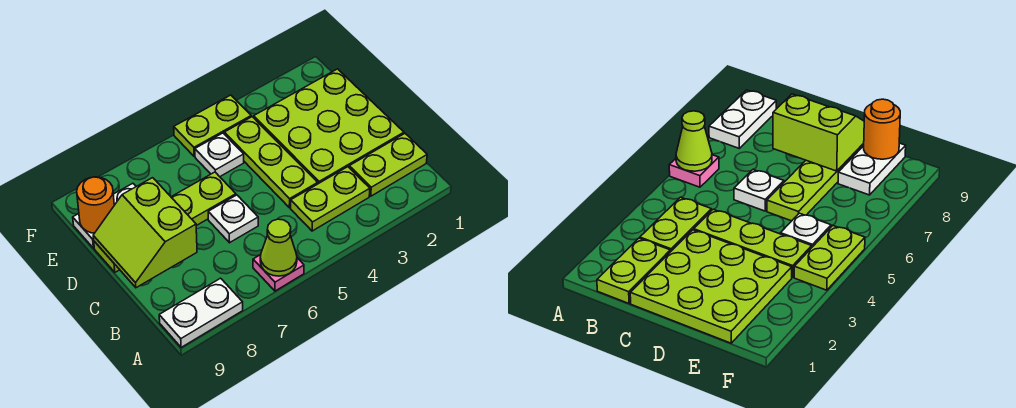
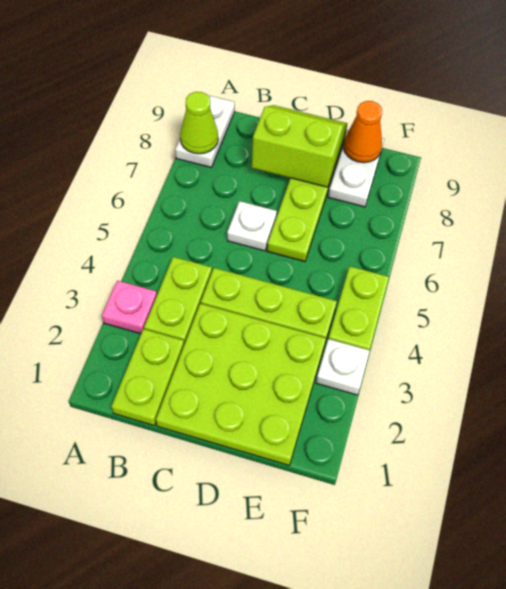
pink plate A6 level 1 -> pink plate A3 level 1
lime cone A6 level 2 -> lime cone A8 level 2
white plate E5 level 1 -> white plate F3 level 1
orange round brick E9 level 2 -> orange cone E9 level 2

